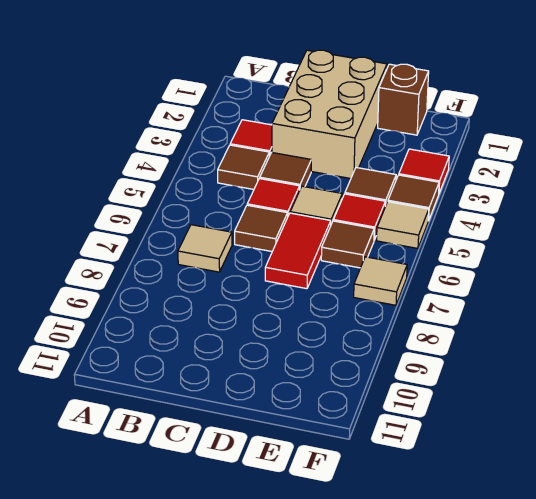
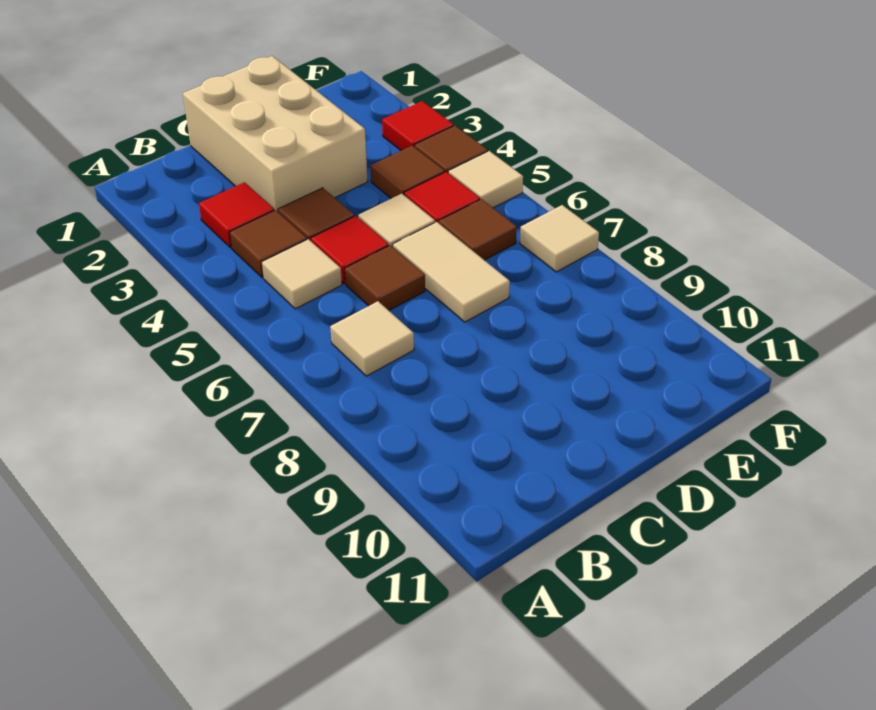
none -> tan tile B5 level 1
red tile D6:D7 level 1 -> tan tile D6:D7 level 1
brown brick E1 level 1 -> none

